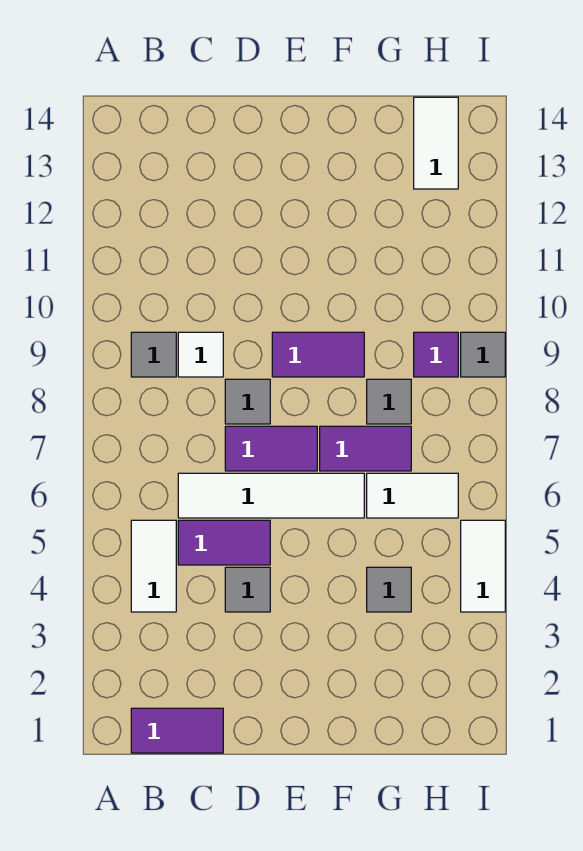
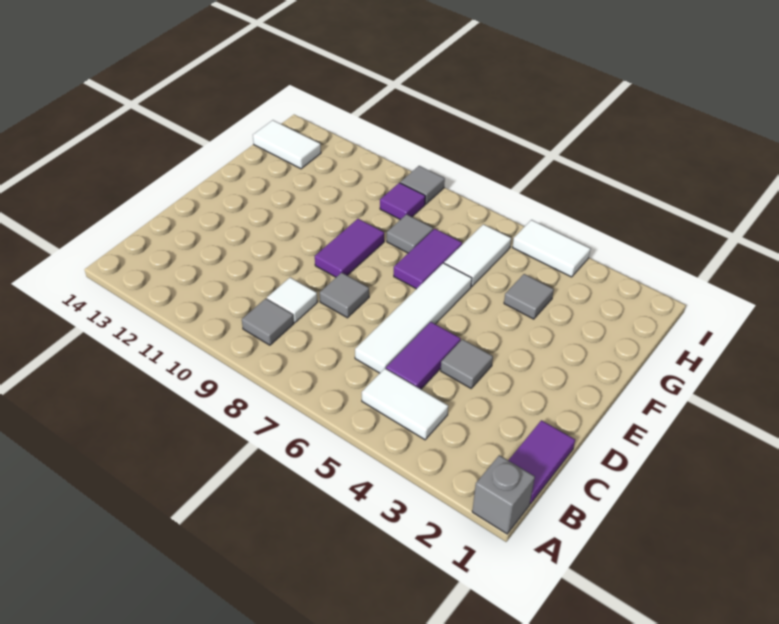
none -> grey brick A1 level 1
purple tile D7:E7 level 1 -> none

